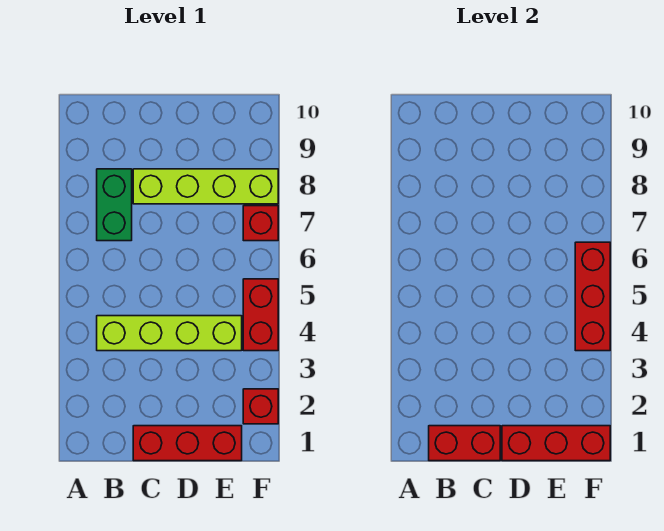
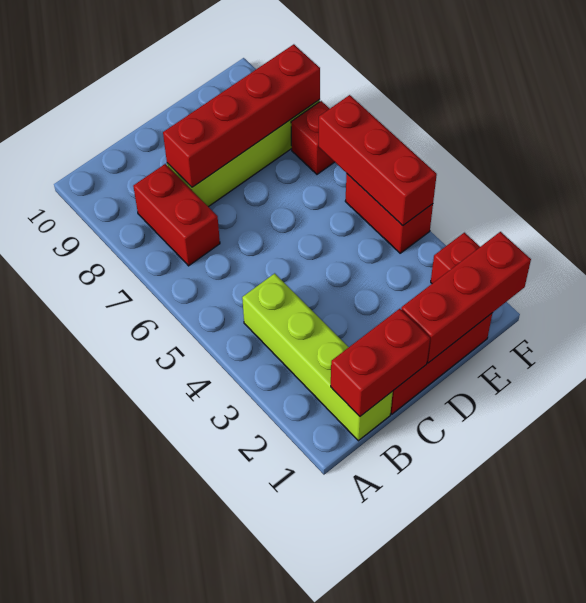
lime brick B4:E4 level 1 -> lime brick B1:B4 level 1
green brick B7:B8 level 1 -> red brick B7:B8 level 1
none -> red brick C8:F8 level 2

